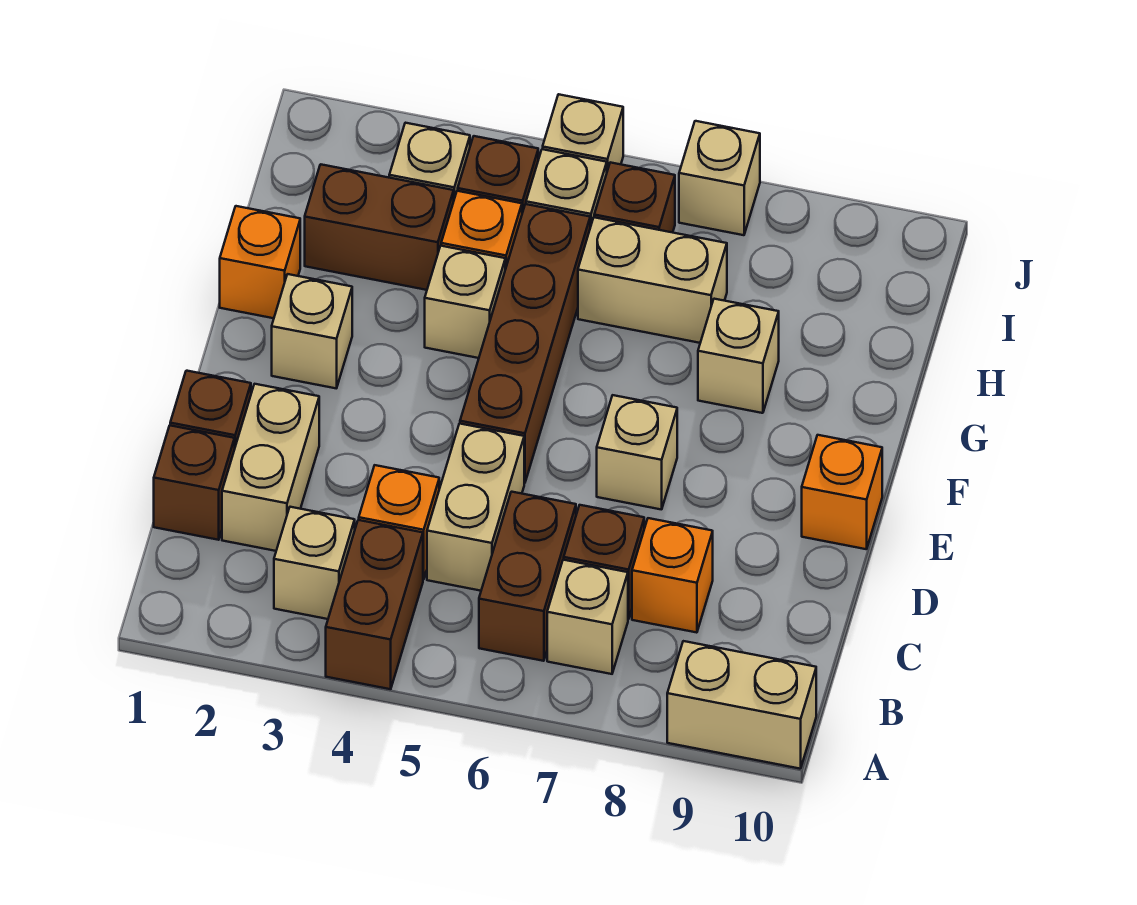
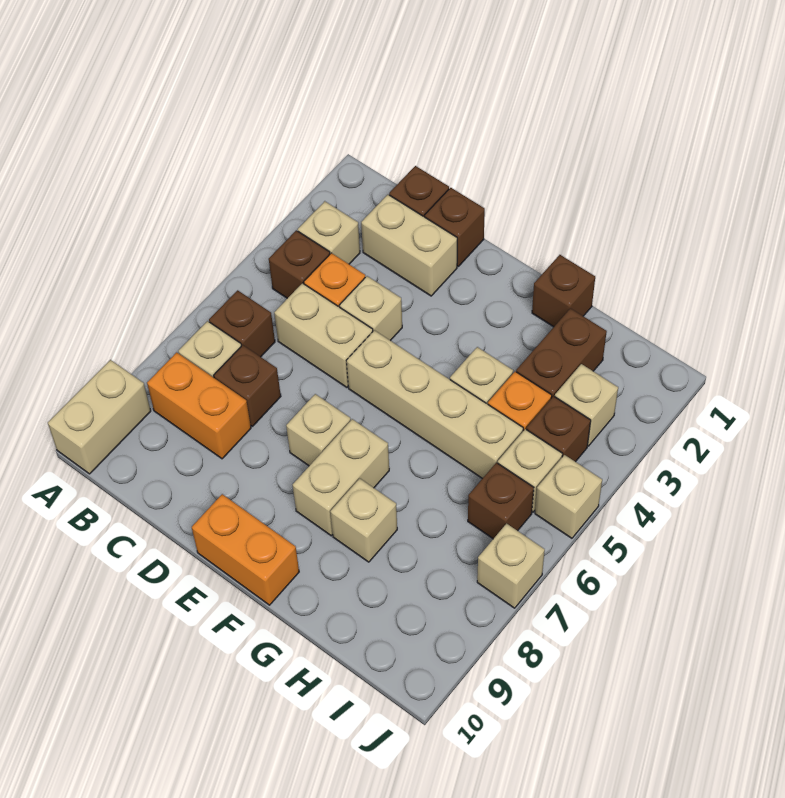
brown brick A4:B4 level 1 -> brown brick B4 level 1
brown brick B6:C6 level 1 -> brown brick B6 level 1
orange brick C8 level 1 -> orange brick B8:C8 level 1
brown brick E5:H5 level 1 -> tan brick E5:H5 level 1
orange brick E10 level 1 -> orange brick E10:F10 level 1
tan brick F2 level 1 -> tan brick D4 level 1
orange brick G1 level 1 -> brown brick G1 level 1
tan brick H6:H7 level 1 -> tan brick F7:F8 level 1

